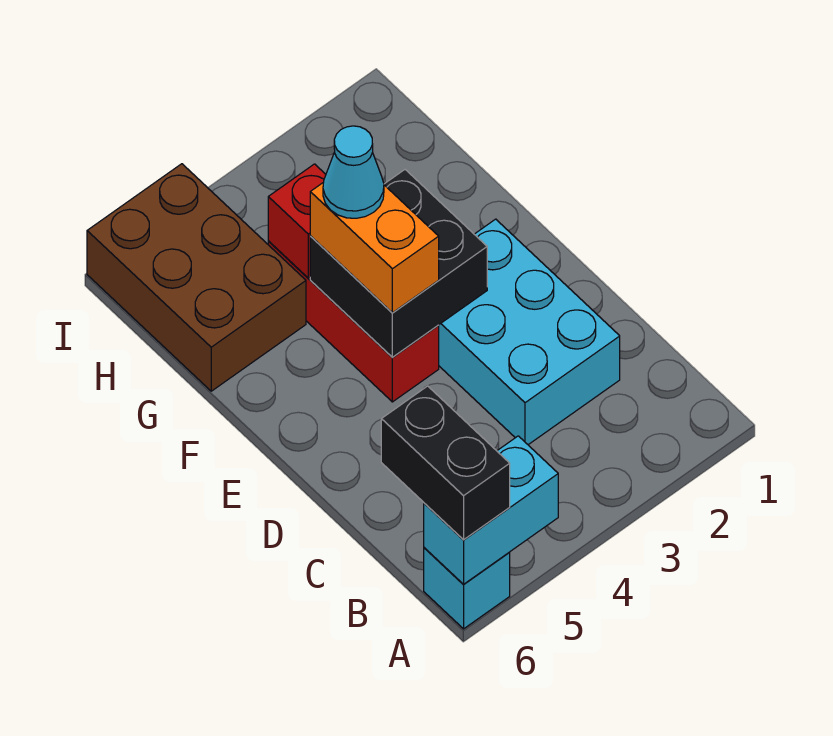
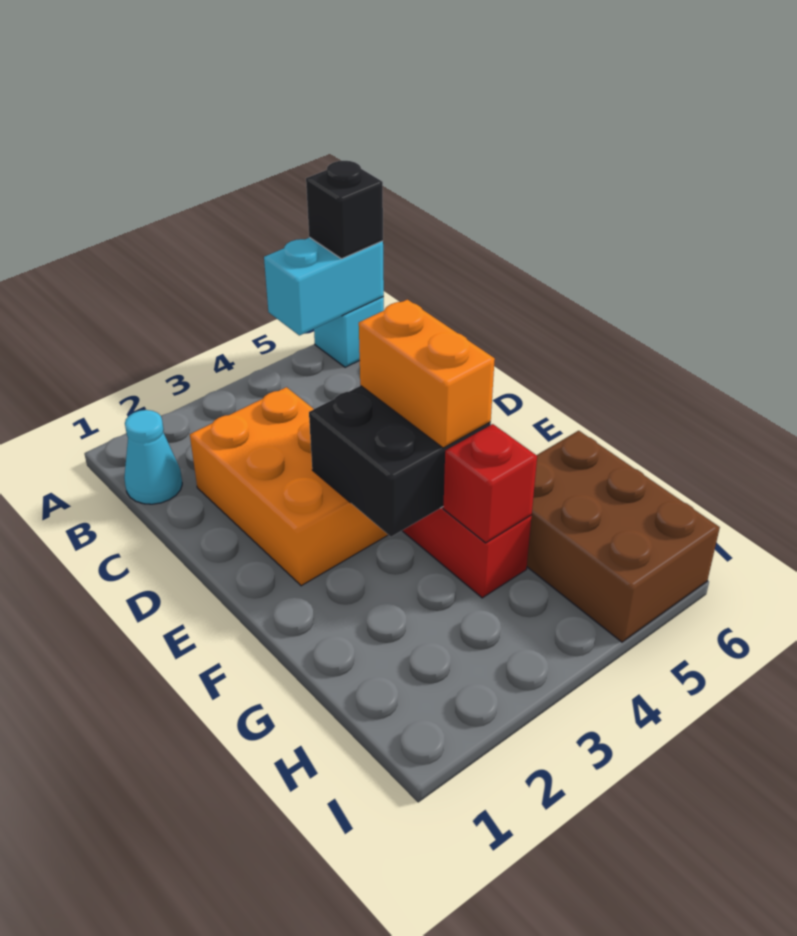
black brick A6:B6 level 3 -> black brick A6 level 3
cyan brick C2:E3 level 1 -> orange brick C2:E3 level 1
cyan cone F4 level 4 -> cyan cone B1 level 1

